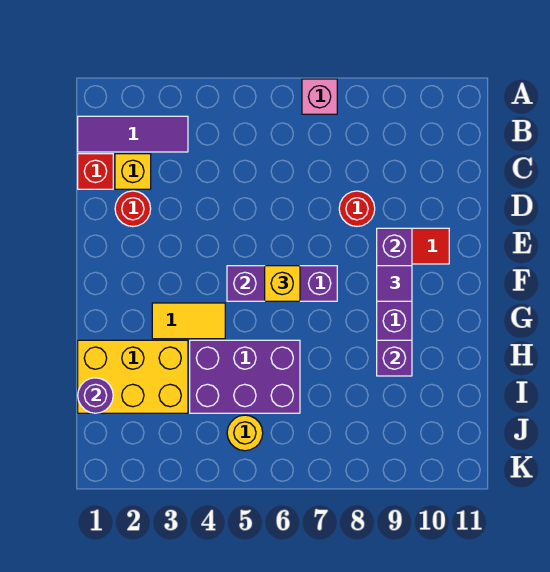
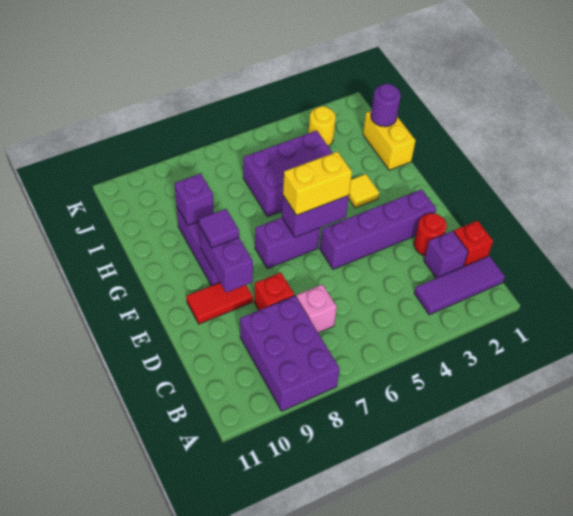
pink brick A7 level 1 -> pink brick C7 level 1
none -> purple brick A8:C9 level 1
yellow brick C2 level 1 -> purple brick C2 level 1
red round brick D8 level 1 -> red brick D8 level 1
none -> purple brick E2:E5 level 1
yellow brick F6 level 3 -> yellow brick F5:F6 level 3
yellow tile G3:G4 level 1 -> yellow tile G3 level 1
yellow brick H1:I3 level 1 -> yellow brick H1:I1 level 1
yellow round brick J5 level 1 -> yellow round brick J3 level 1

